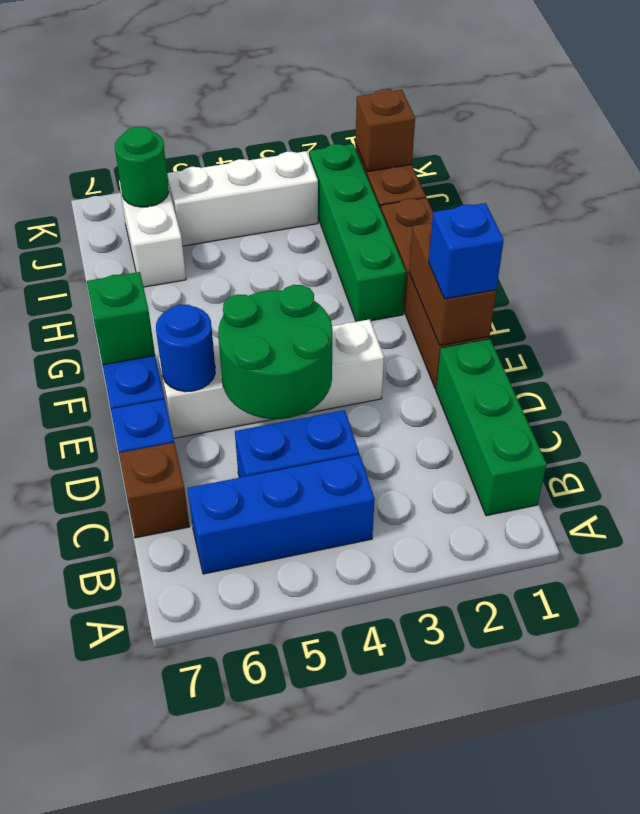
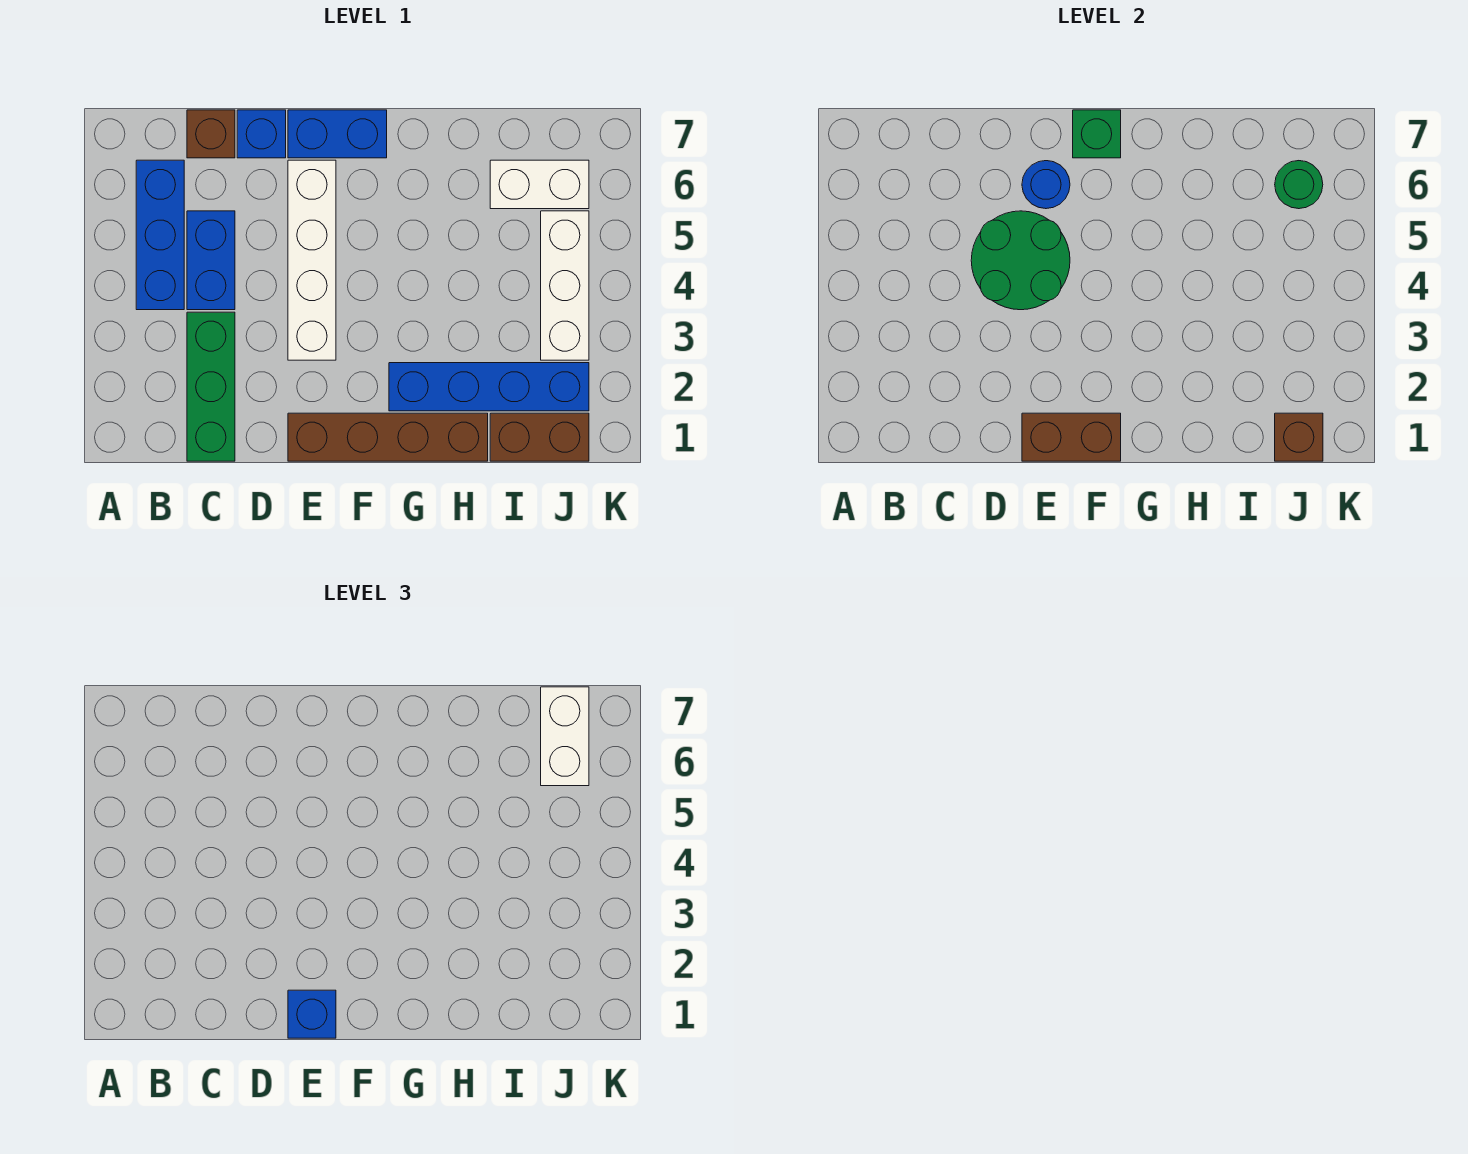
green brick B1:D1 level 1 -> green brick C1:C3 level 1
green brick G2:J2 level 1 -> blue brick G2:J2 level 1
none -> white brick J6:J7 level 3

